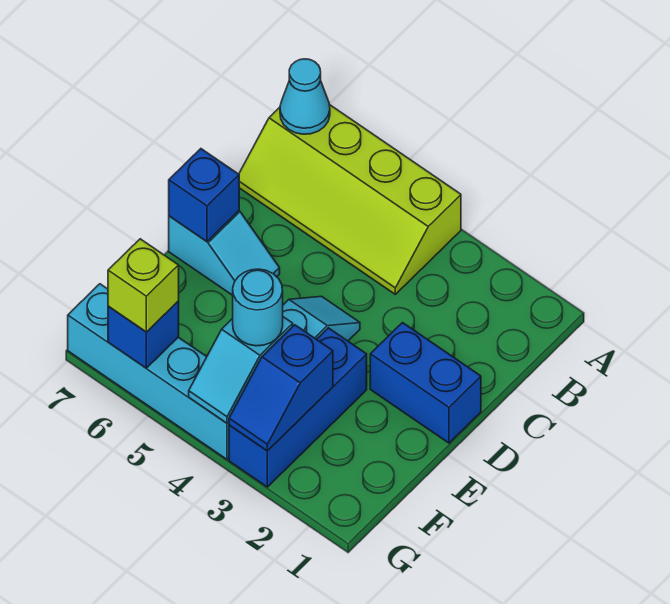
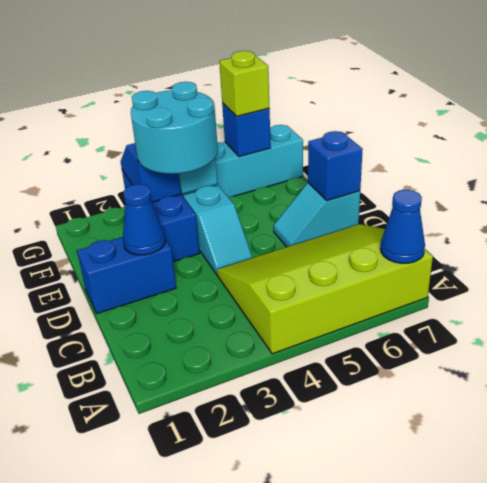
lime slope A4:B7 level 1 top A -> lime slope A4:C7 level 1 top A
cyan cone A7 level 2 -> blue cone A7 level 2
none -> blue cone D2 level 2
cyan round brick F4 level 3 -> cyan round brick E3:F4 level 3

